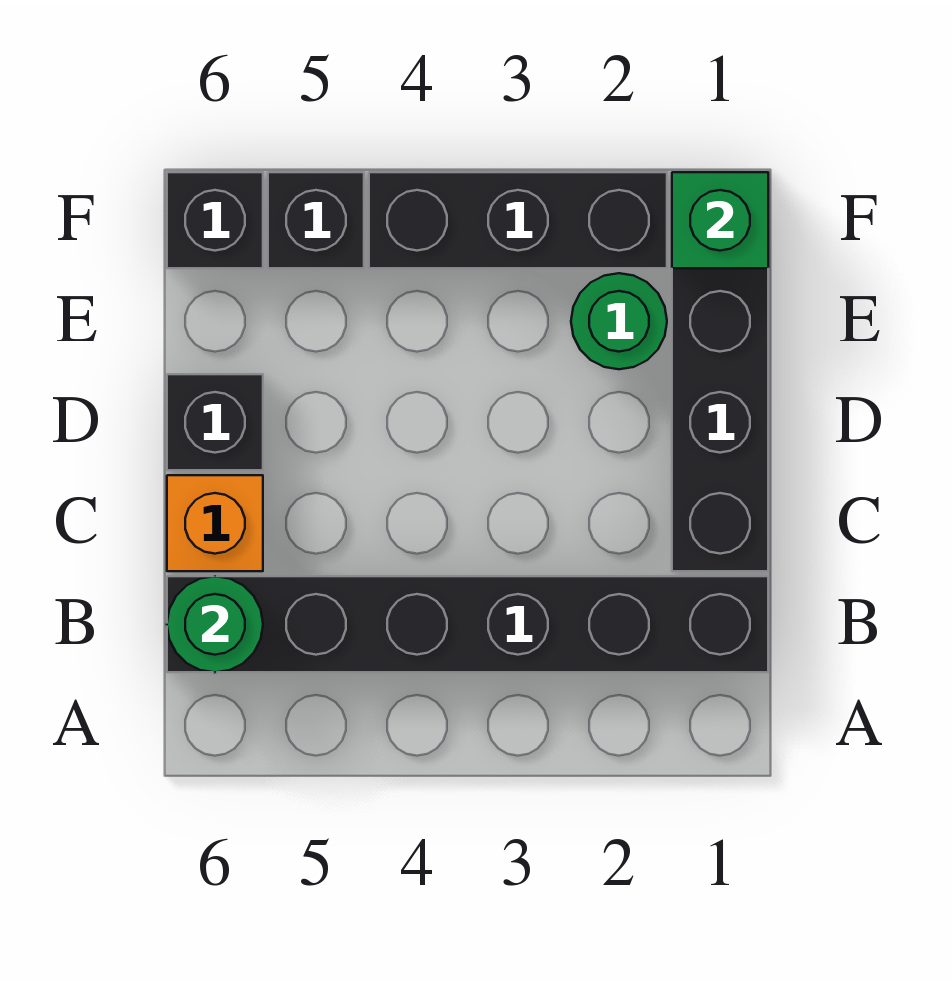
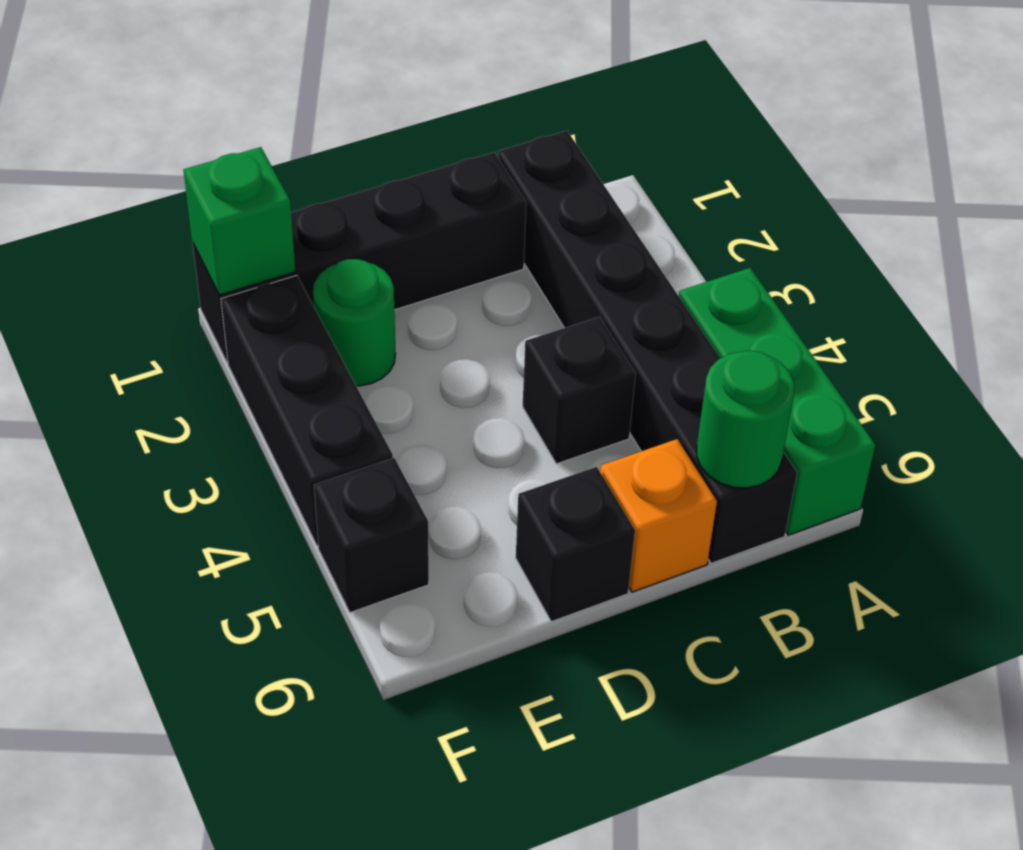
none -> green brick A4:A6 level 1
black brick F6 level 1 -> black brick C4 level 1

